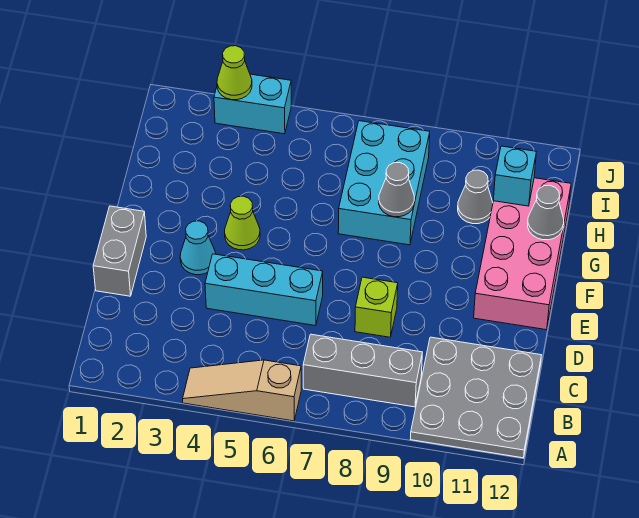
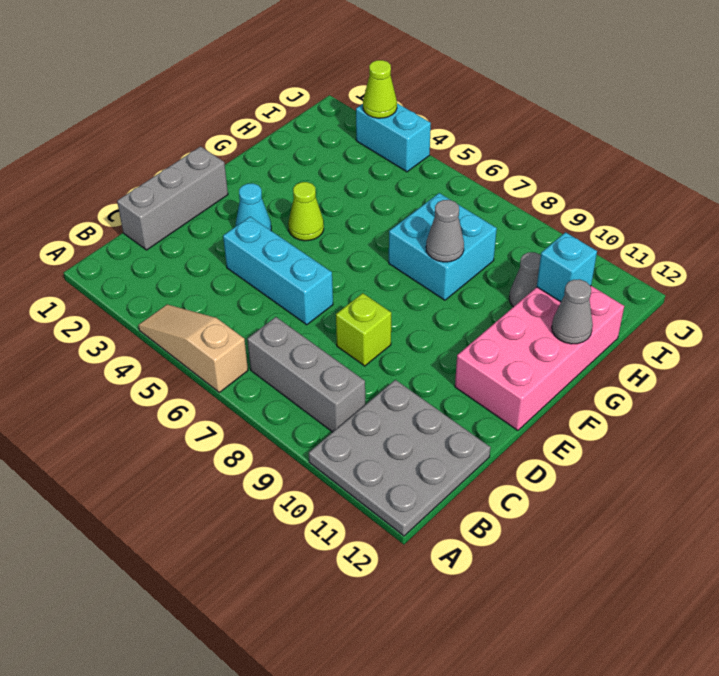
grey brick D1:E1 level 1 -> grey brick C1:E1 level 1
cyan brick G7:I8 level 1 -> cyan brick G7:H8 level 1

